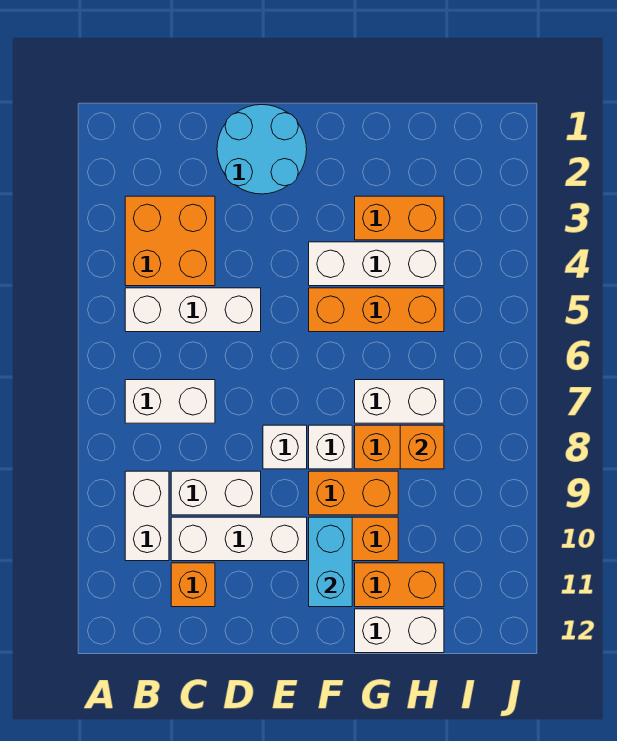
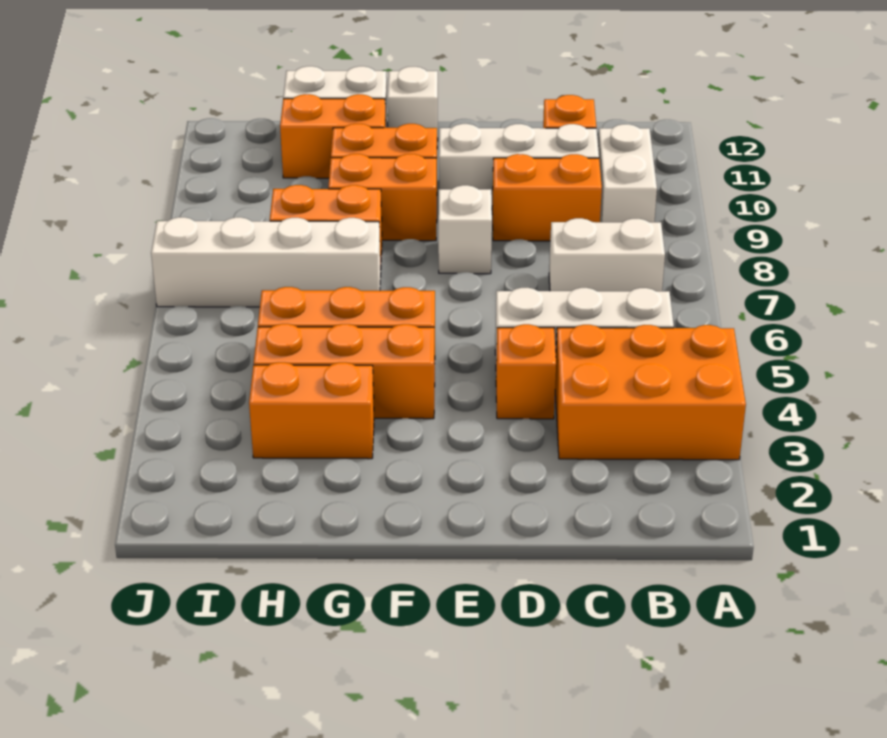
orange brick B3:C4 level 1 -> orange brick A3:C4 level 1
white brick C9:D9 level 1 -> orange brick C9:D9 level 1
cyan round brick D1:E2 level 1 -> none
white brick F4:H4 level 1 -> orange brick F4:H4 level 1
white brick F8 level 1 -> white brick F12 level 1
cyan brick F10:F11 level 2 -> none
white brick G7:H7 level 1 -> white brick G7:J7 level 1
orange brick H8 level 2 -> orange brick D4 level 1

